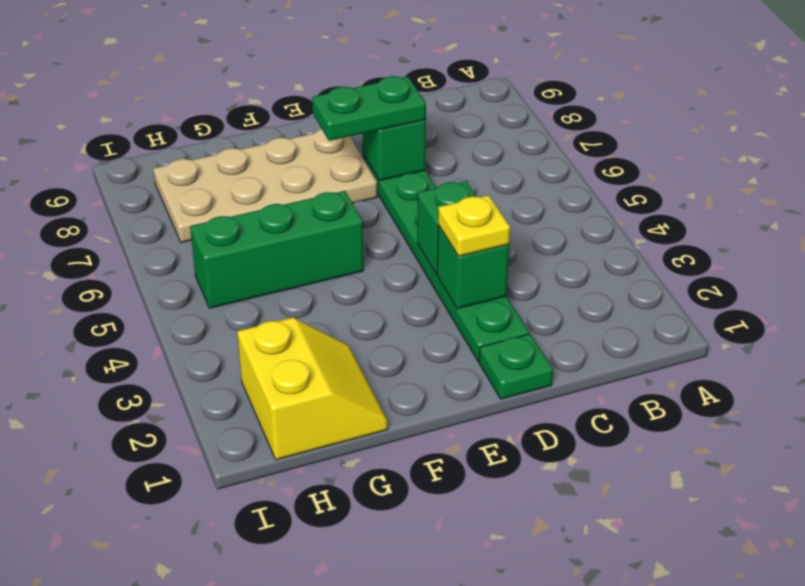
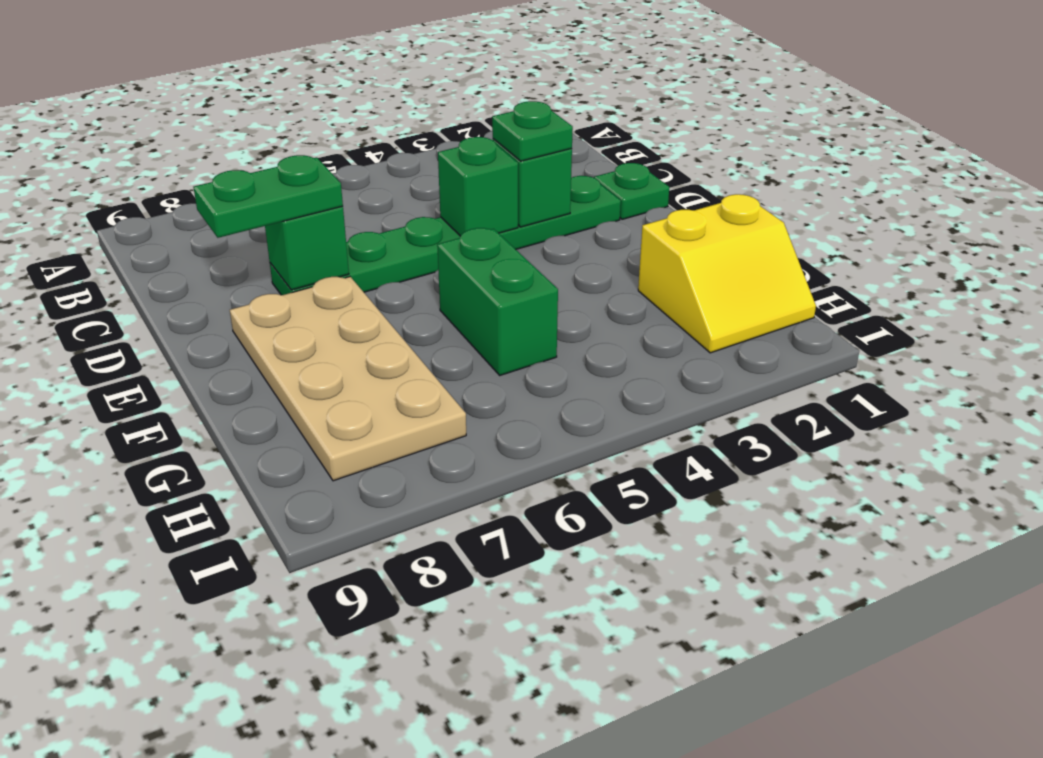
yellow plate D3 level 3 -> green plate D3 level 3
green plate D7:E7 level 3 -> green plate D7:D8 level 3
green brick F5:H5 level 1 -> green brick F5:G5 level 1
yellow slope G1:H2 level 1 top H -> yellow slope G1:H2 level 1 top G

